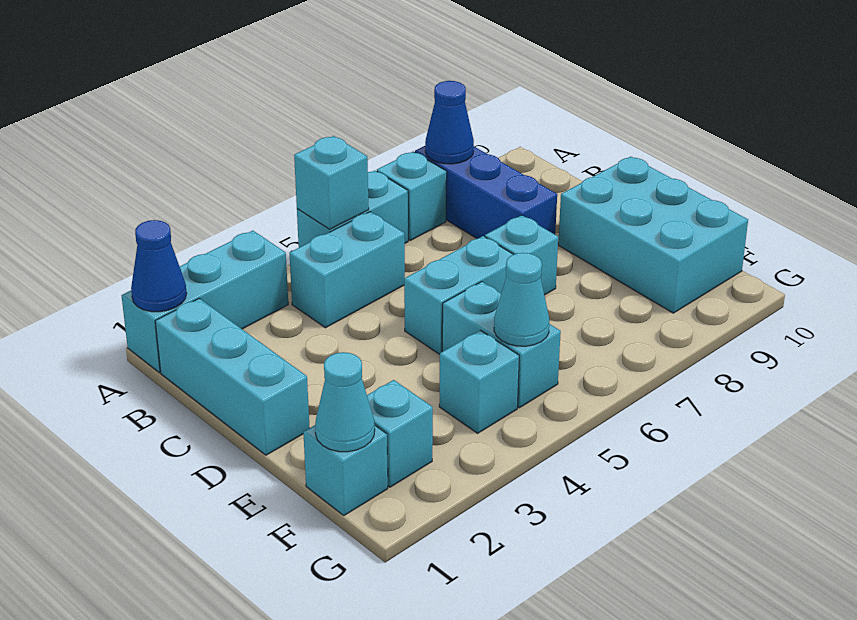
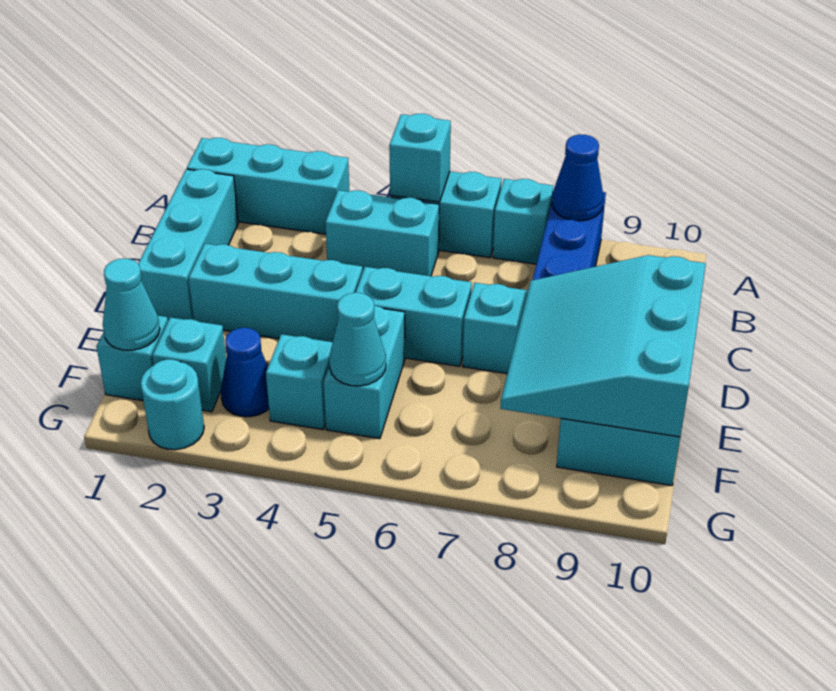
blue cone A1 level 2 -> blue cone F3 level 1
none -> cyan brick D2:D4 level 1
none -> cyan slope D8:F10 level 2 top 10
none -> cyan round brick G2 level 1

